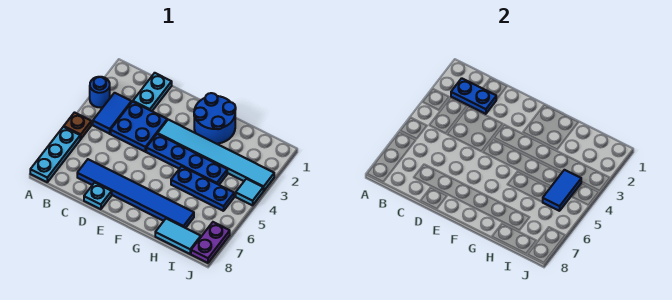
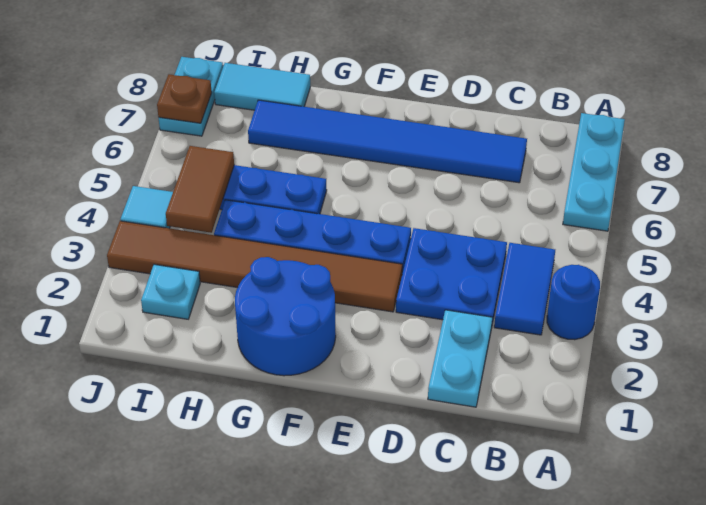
brown plate A5 level 1 -> brown plate J7 level 2
blue plate B2:C2 level 2 -> none
cyan plate D8 level 1 -> cyan plate I2 level 1
cyan tile E3:J3 level 1 -> brown tile E3:J3 level 1
blue tile I4:I5 level 2 -> brown tile I4:I5 level 2
purple plate J7:J8 level 1 -> cyan plate J7:J8 level 1

